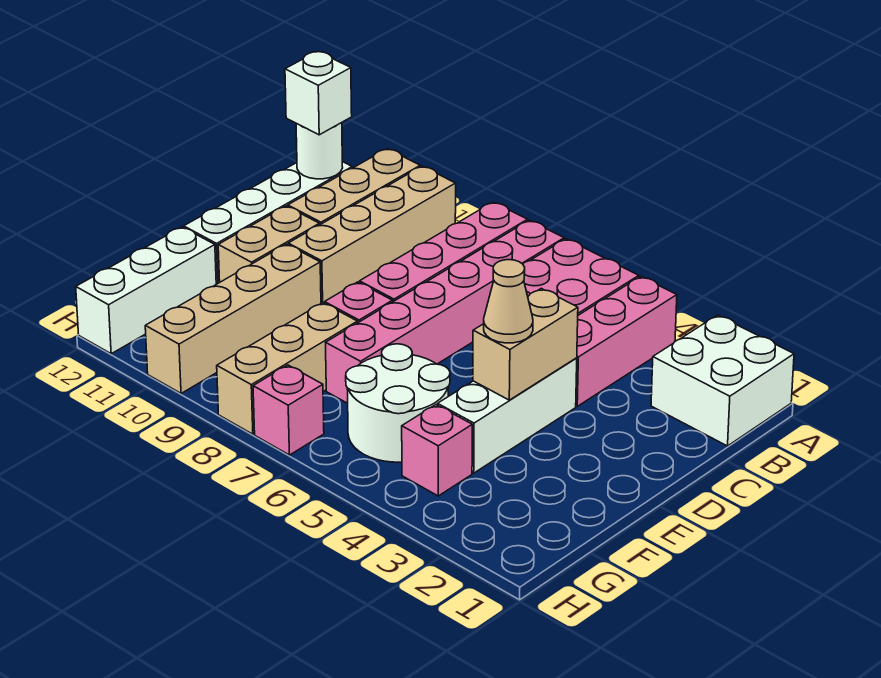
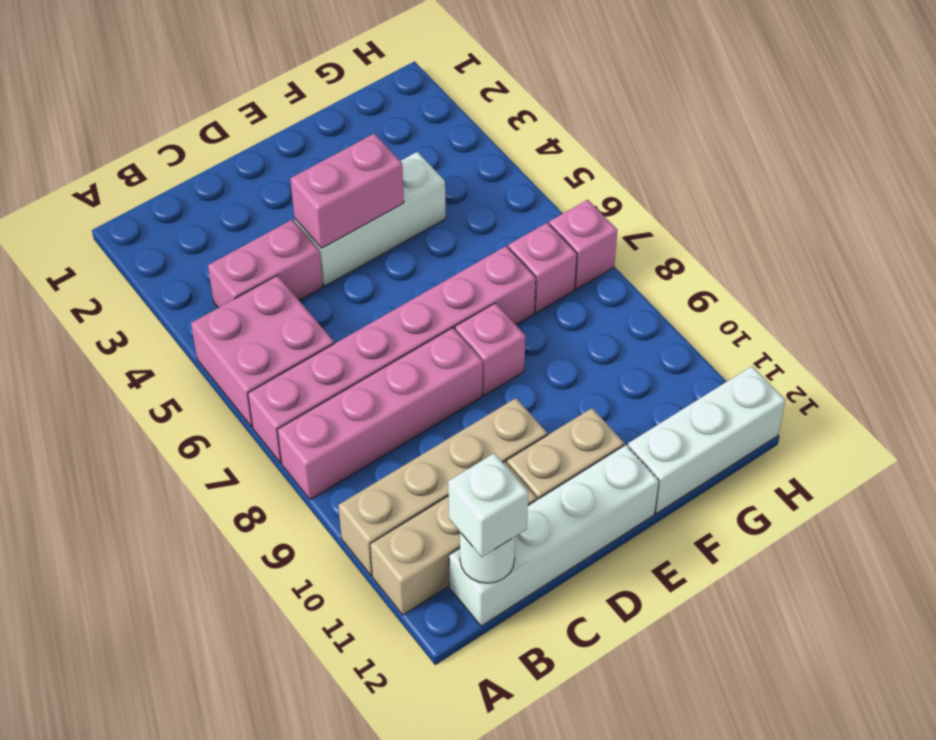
white brick A1:B2 level 1 -> none
pink brick A4:C4 level 1 -> pink brick B4:C4 level 1
tan brick D4:E4 level 2 -> pink brick D4:E4 level 2
tan cone E4 level 3 -> none
tan brick E10:H10 level 1 -> none
white round brick F5:G6 level 1 -> none
tan brick F8:H8 level 1 -> none
pink brick G4 level 1 -> pink brick G7 level 1

